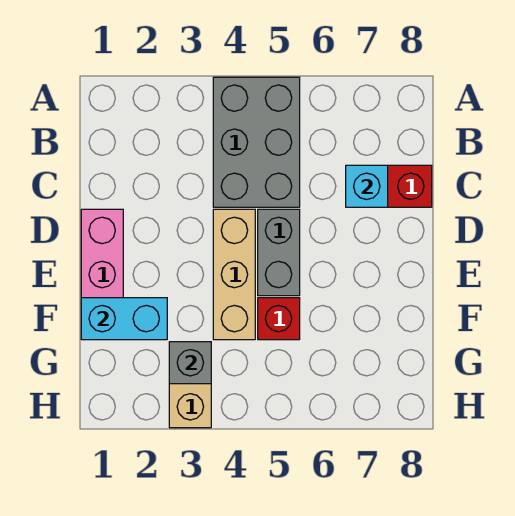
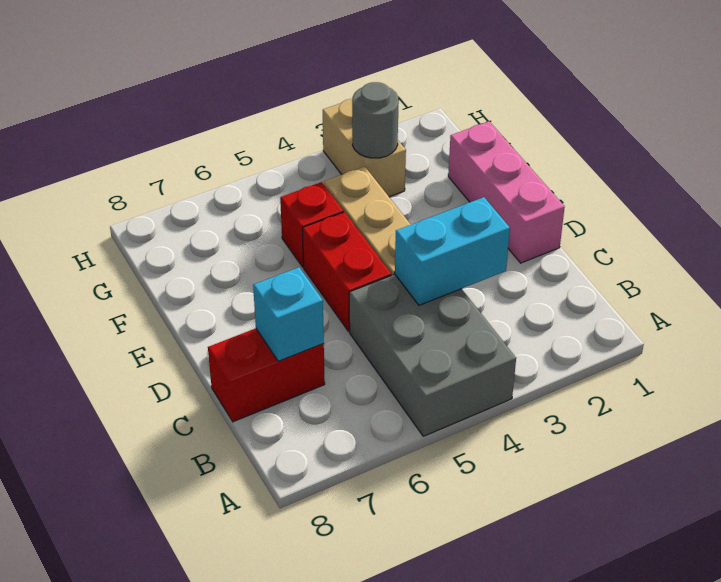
grey brick D5:E5 level 1 -> red brick D5:E5 level 1
cyan brick F1:F2 level 2 -> cyan brick C3:C4 level 2
grey brick G3 level 2 -> grey round brick G3 level 2

